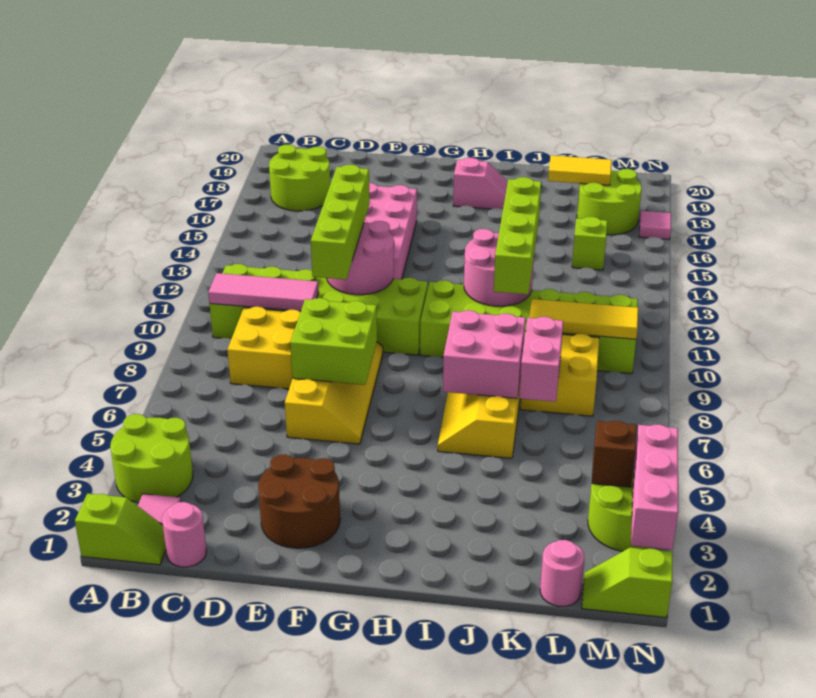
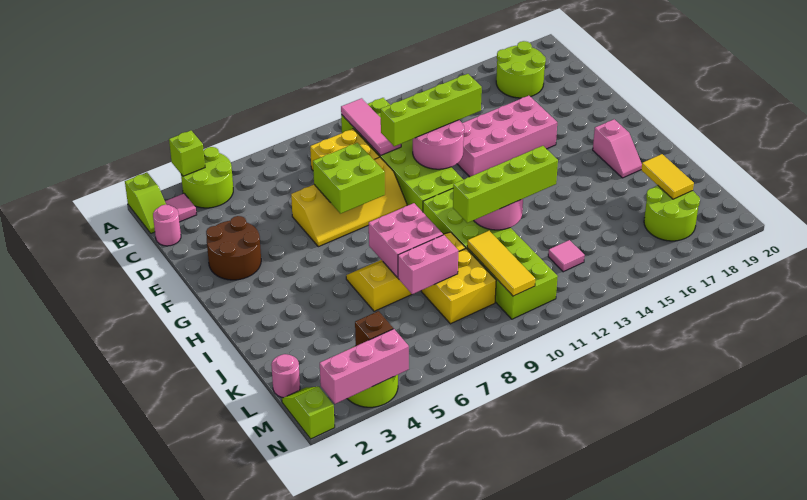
lime brick L15 level 1 -> lime brick A3 level 2
pink tile N17 level 1 -> pink tile L13 level 1

